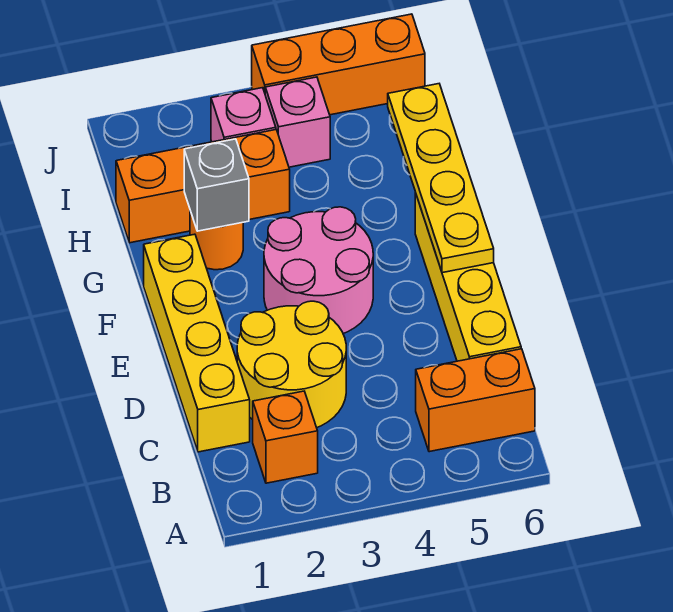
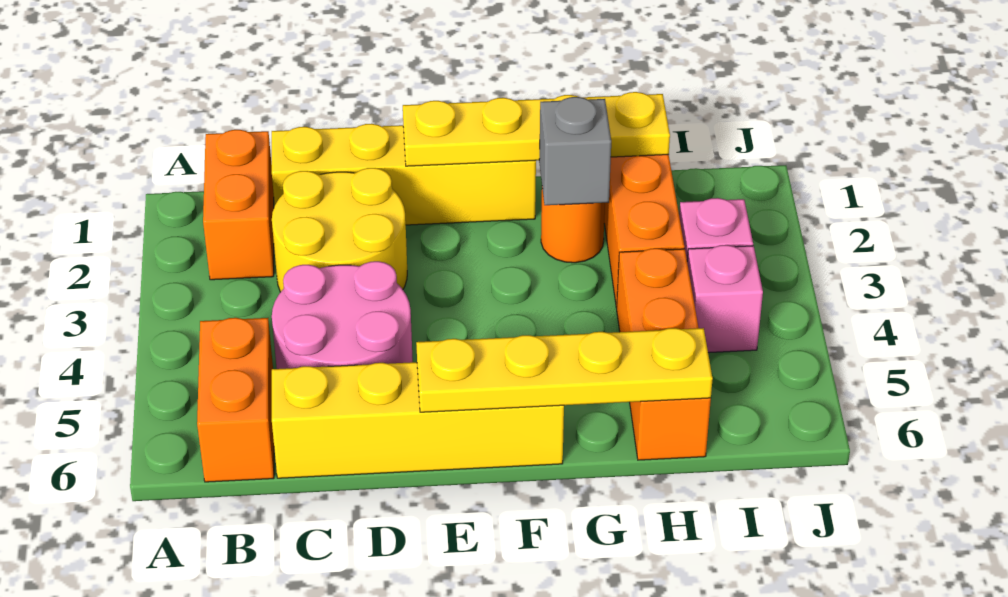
orange brick B2 level 1 -> orange brick B1:B2 level 1
none -> yellow plate E1:H1 level 2
pink round brick E3:F4 level 1 -> pink round brick C4:D5 level 1
orange brick J4:J6 level 1 -> orange brick H4:H6 level 1

